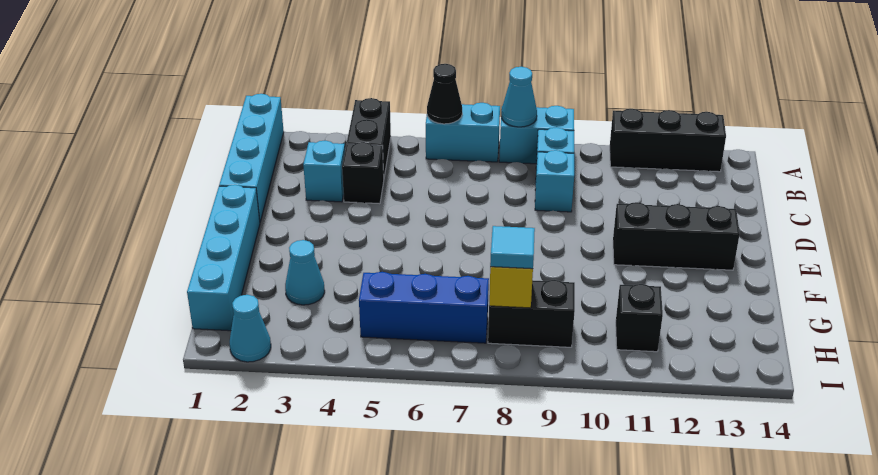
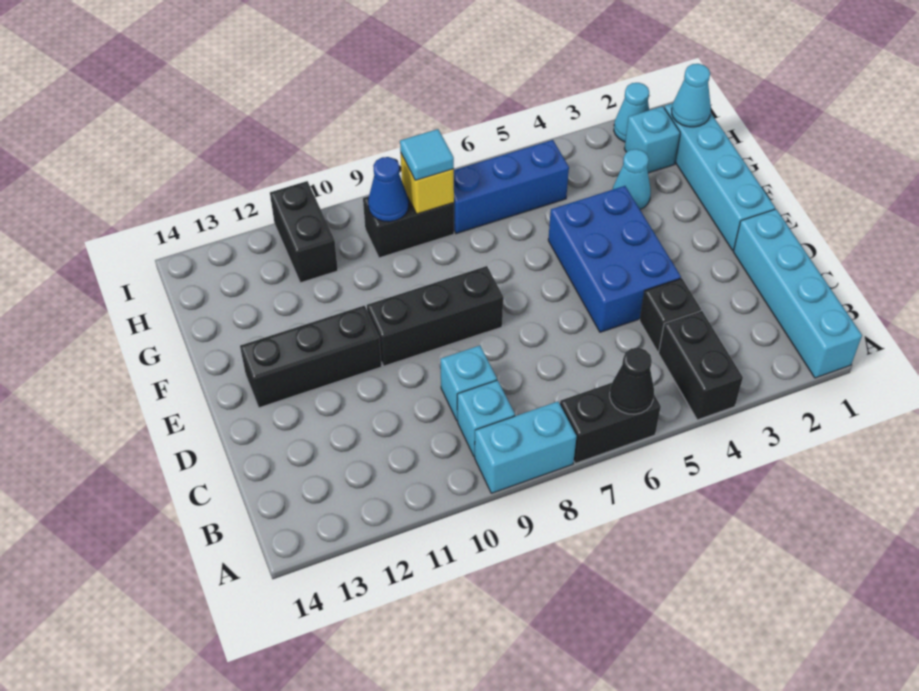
cyan brick A6:A7 level 1 -> black brick A6:A7 level 1
cyan cone A8 level 2 -> cyan cone H1 level 2
black brick A11:A13 level 1 -> black brick E8:E10 level 1
cyan brick C3 level 1 -> cyan brick H2 level 1
none -> blue brick D4:F5 level 1
none -> blue cone H9 level 2
black brick H11 level 1 -> black brick H11:I11 level 1

